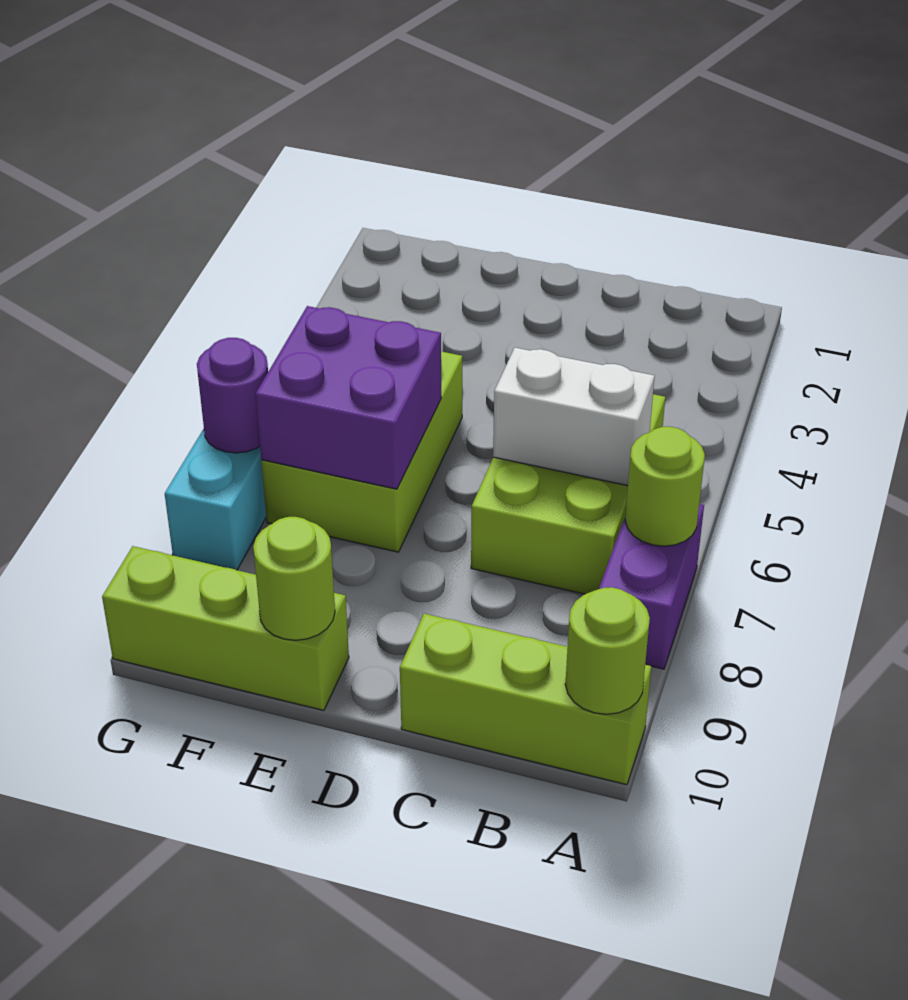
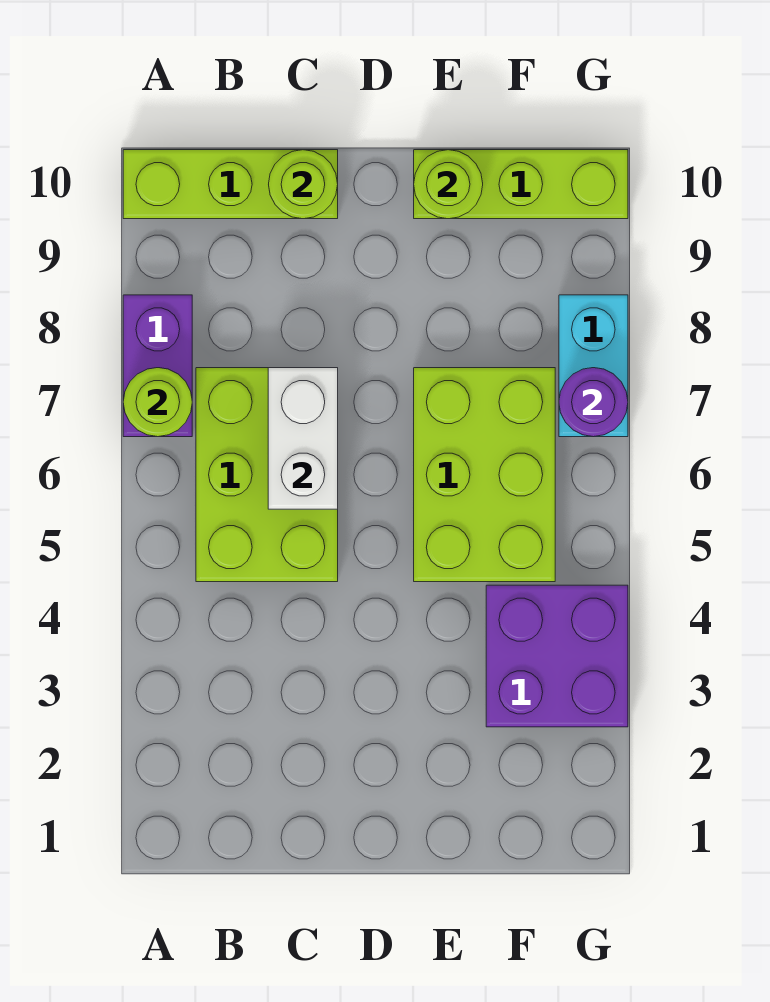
lime round brick A10 level 2 -> lime round brick C10 level 2
white brick B6:C6 level 2 -> white brick C6:C7 level 2
purple brick E6:F7 level 2 -> purple brick F3:G4 level 1

